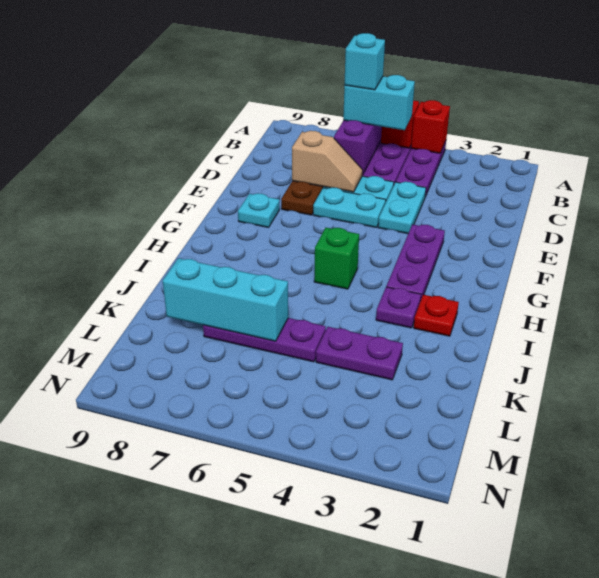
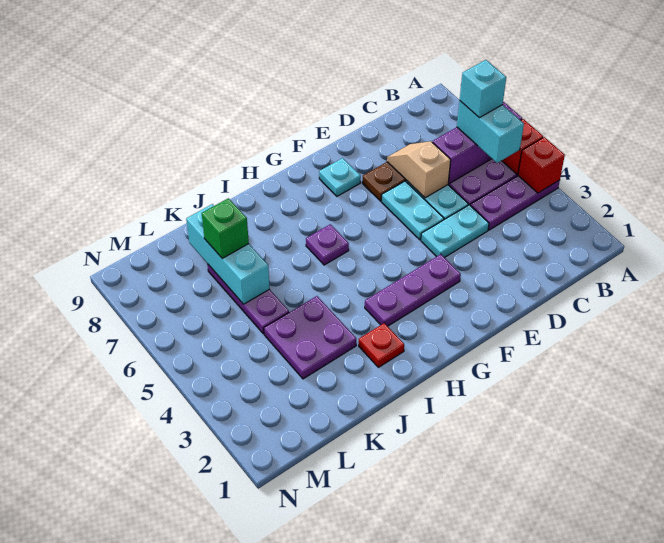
tan slope D6:D7 level 2 top 7 -> tan slope D6:D7 level 2 top 6
green brick H5 level 1 -> green brick K7 level 3
purple plate I3 level 1 -> purple plate H6 level 1
purple plate K3:K4 level 1 -> purple plate J3:K4 level 1

